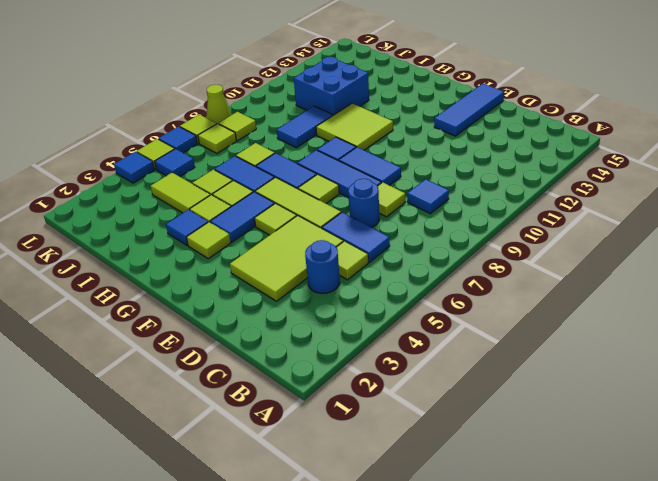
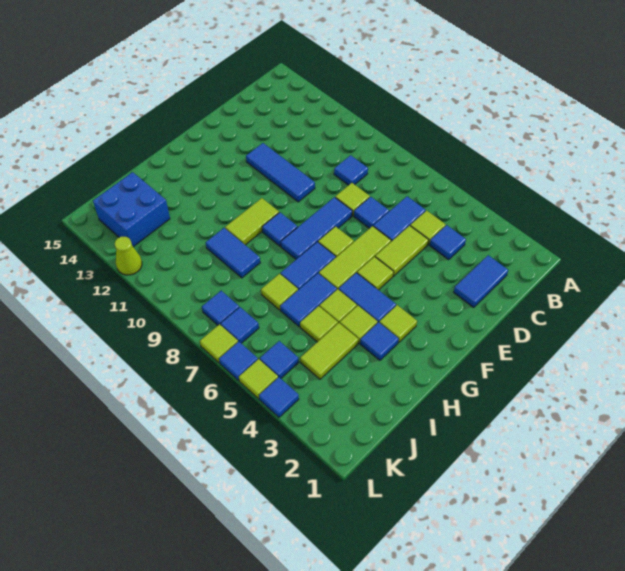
blue round brick C4 level 1 -> blue tile C4 level 1
lime tile D3:E5 level 1 -> lime tile D5:E5 level 1
blue round brick D7 level 1 -> blue tile D7 level 1
blue tile E9:F9 level 1 -> blue tile C2:D2 level 1
blue tile E13:E15 level 1 -> blue tile E10:E12 level 1
lime tile G10:H11 level 1 -> lime tile G10:H10 level 1
blue brick I11:J12 level 1 -> blue brick J13:K14 level 1
lime tile K7 level 1 -> blue tile K7 level 1
lime tile K8 level 1 -> blue tile K8 level 1
lime cone L8 level 1 -> lime cone L12 level 1

